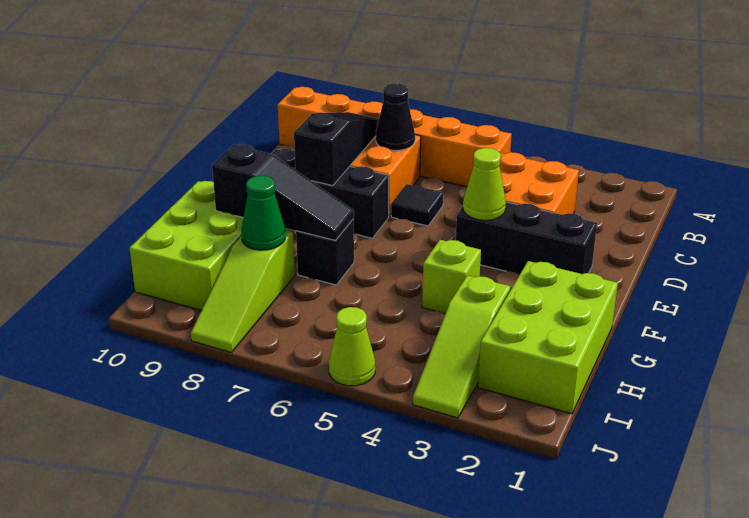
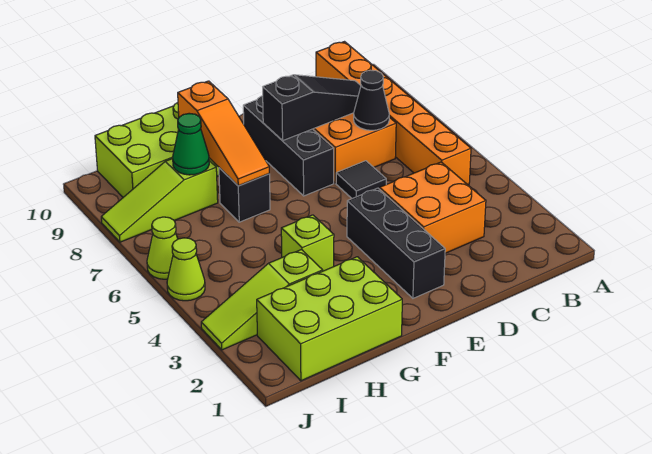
lime cone E4 level 2 -> lime cone J6 level 1
black slope G7:G9 level 2 top 9 -> orange slope G7:G9 level 2 top 9

